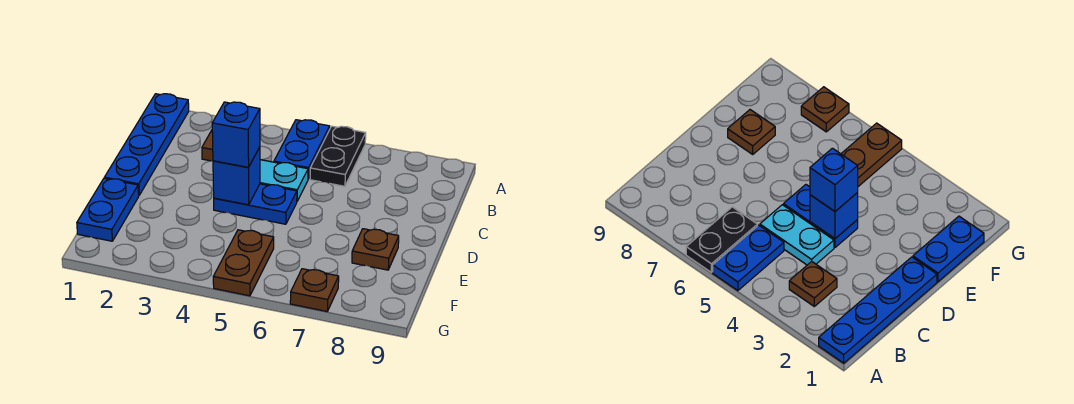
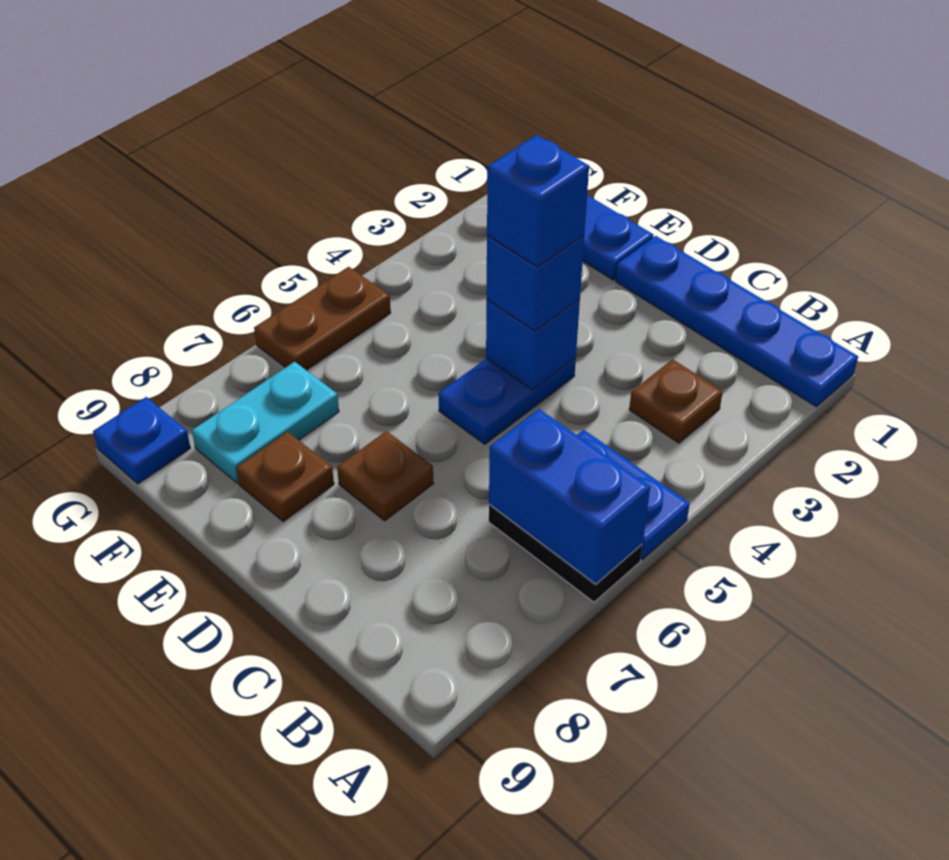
none -> blue brick A6:B6 level 2
cyan plate C4:C5 level 1 -> cyan plate F7:F8 level 1
none -> blue brick D4 level 4
brown plate F5:G5 level 1 -> brown plate G5:G6 level 1
brown plate G7 level 1 -> brown plate D7 level 1
none -> blue plate G9 level 1

